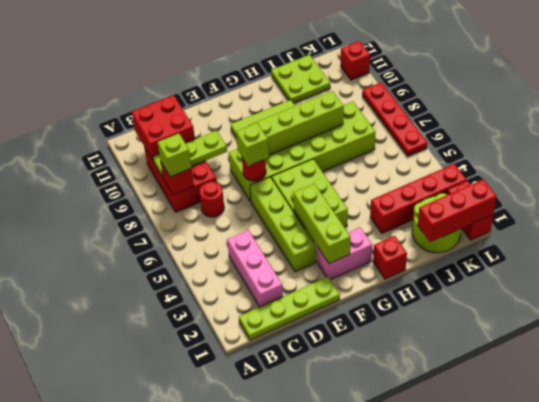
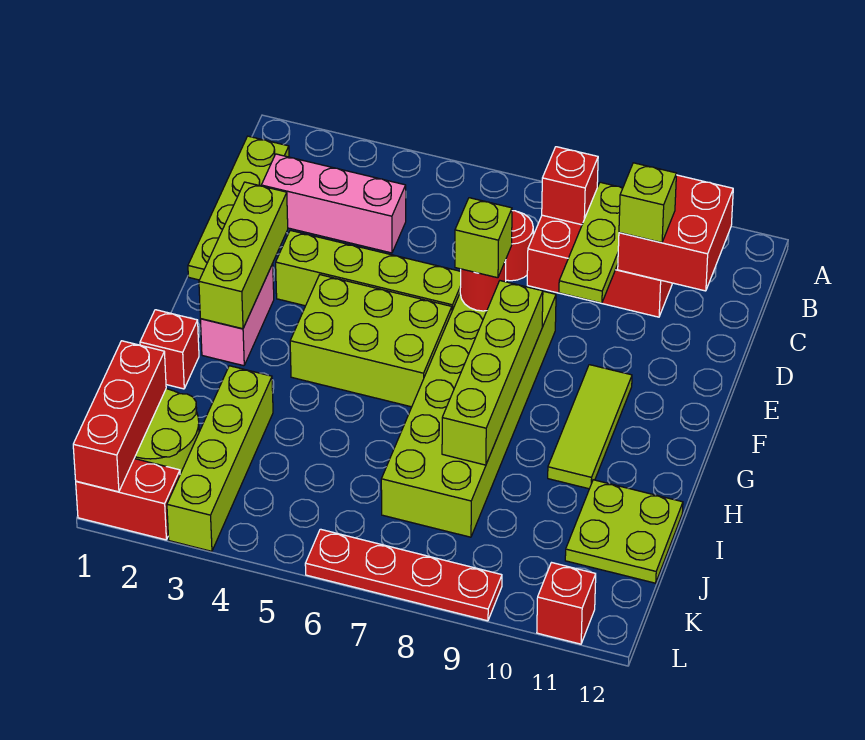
lime brick B8 level 3 -> lime brick C10 level 3
lime brick F2:F4 level 2 -> lime brick E2:G2 level 2
red brick I3:L3 level 1 -> lime brick I3:L3 level 1

